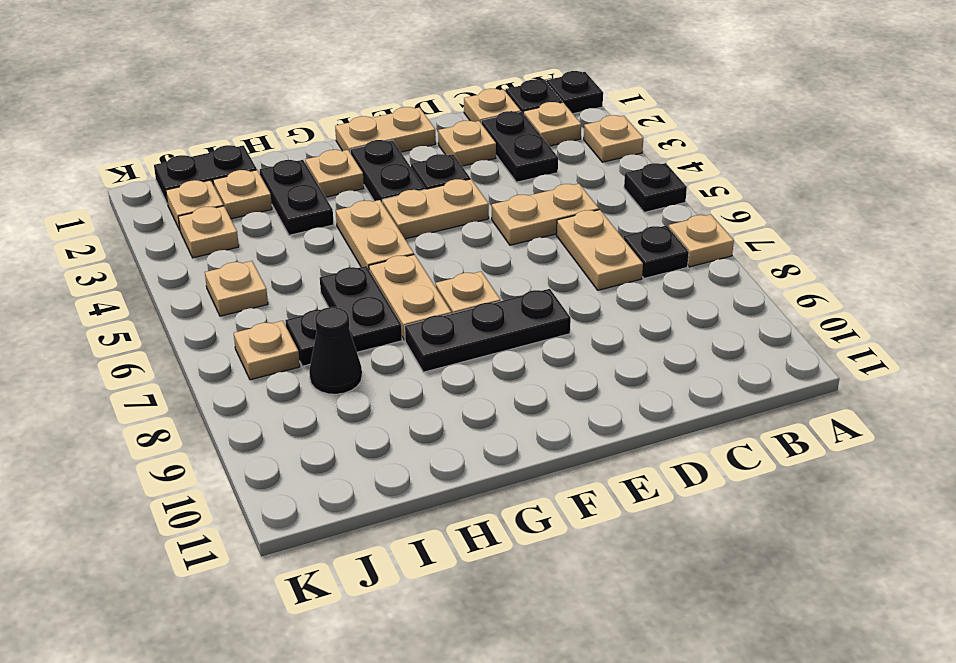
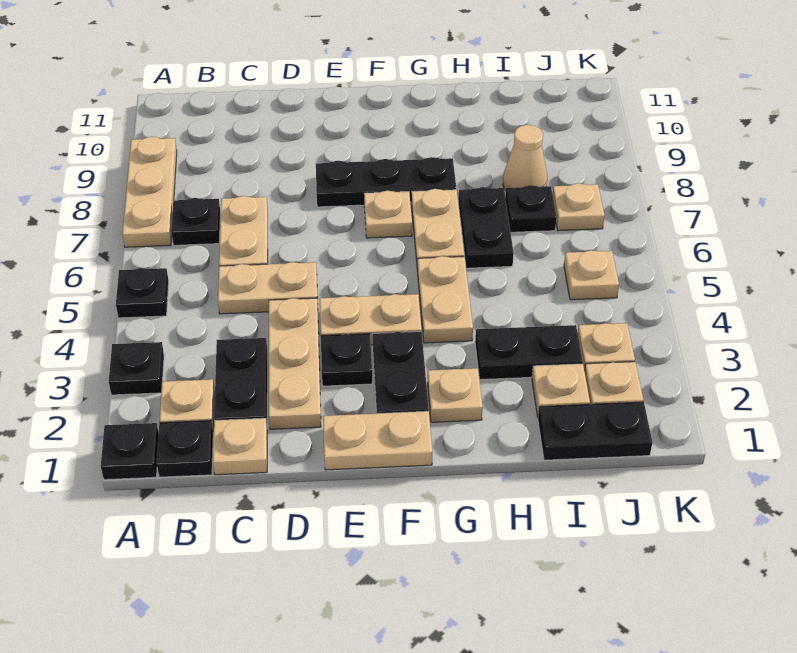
tan plate A3 level 1 -> black plate A3 level 1
tan plate A7 level 1 -> tan plate A7:A9 level 1
tan plate D2 level 1 -> tan plate D2:D4 level 1
black plate H2:H3 level 1 -> black plate H3:I3 level 1
black cone I8 level 1 -> tan cone I8 level 1

